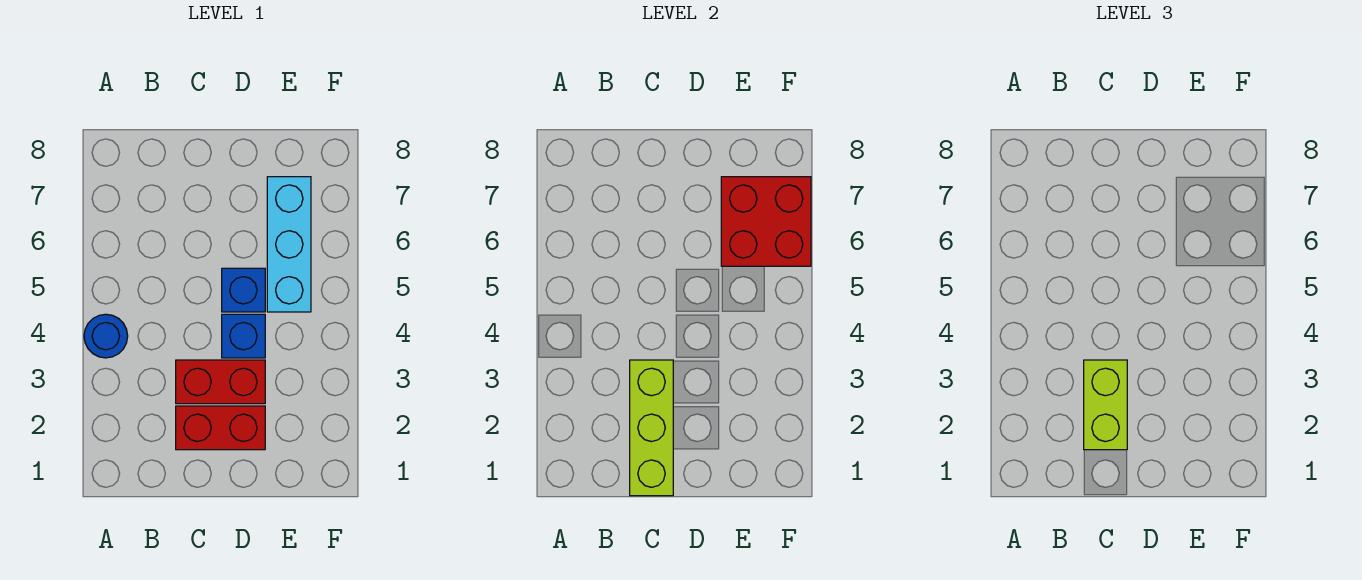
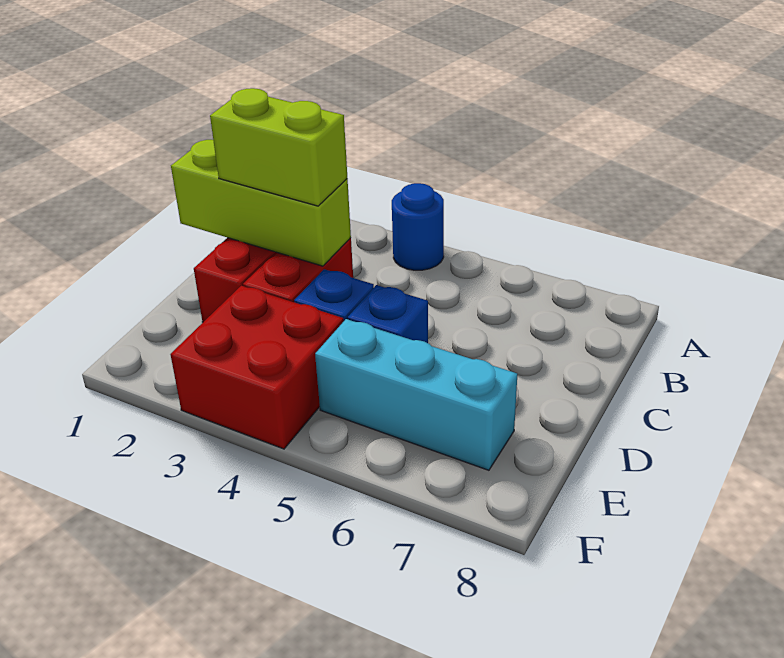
red brick E6:F7 level 2 -> red brick E3:F4 level 1

